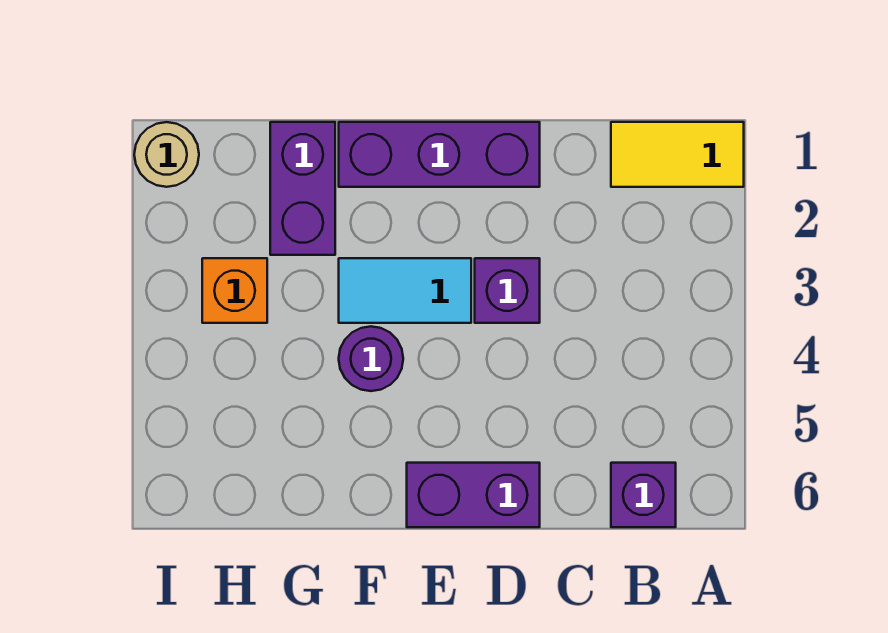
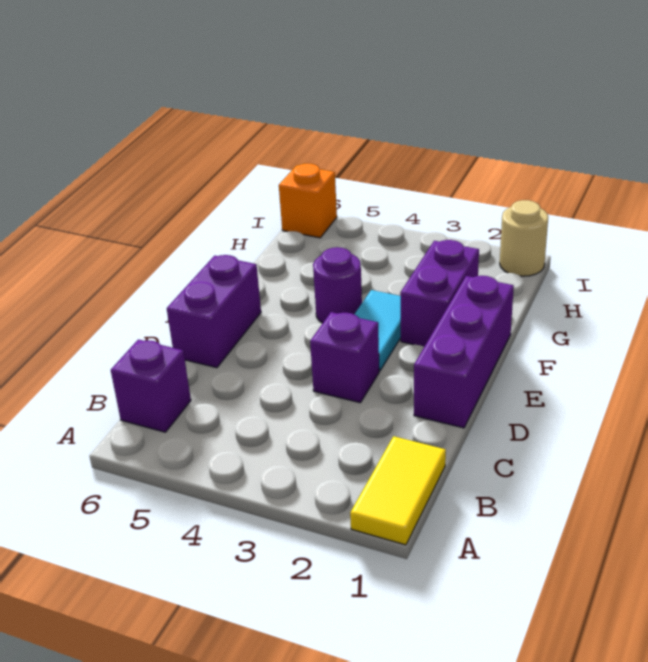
purple brick G1:G2 level 1 -> purple brick F2:G2 level 1
orange brick H3 level 1 -> orange brick I6 level 1

